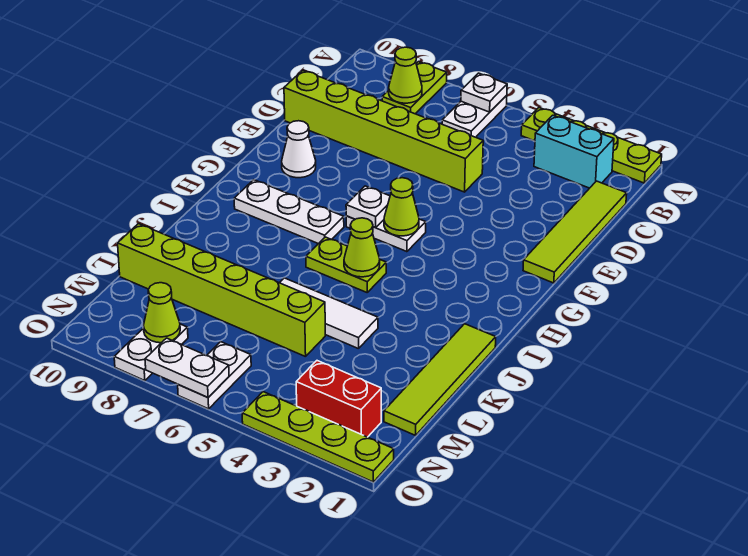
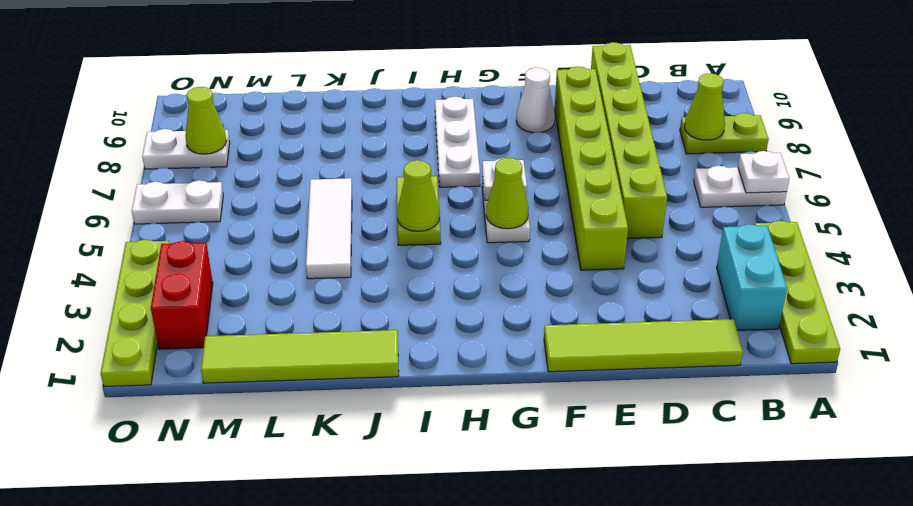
lime brick L5:L10 level 1 -> lime brick E4:E9 level 1
white plate O6:O7 level 2 -> none

